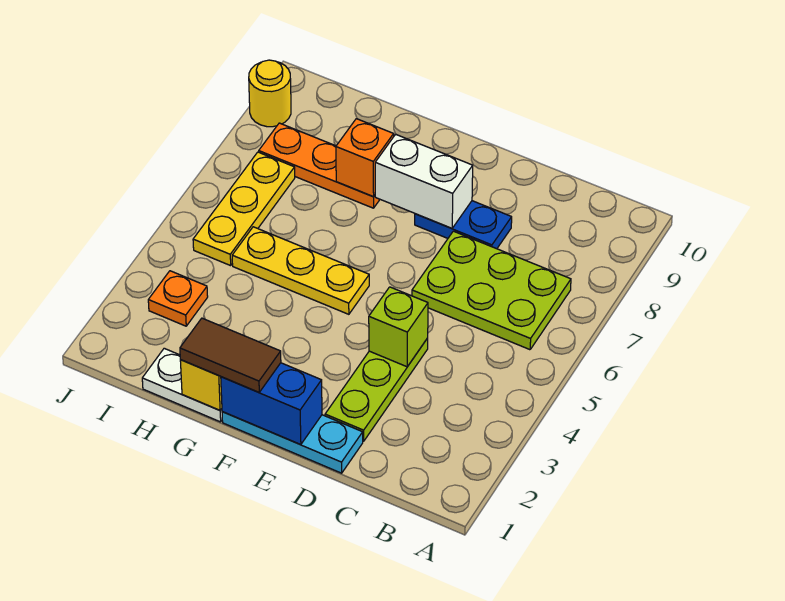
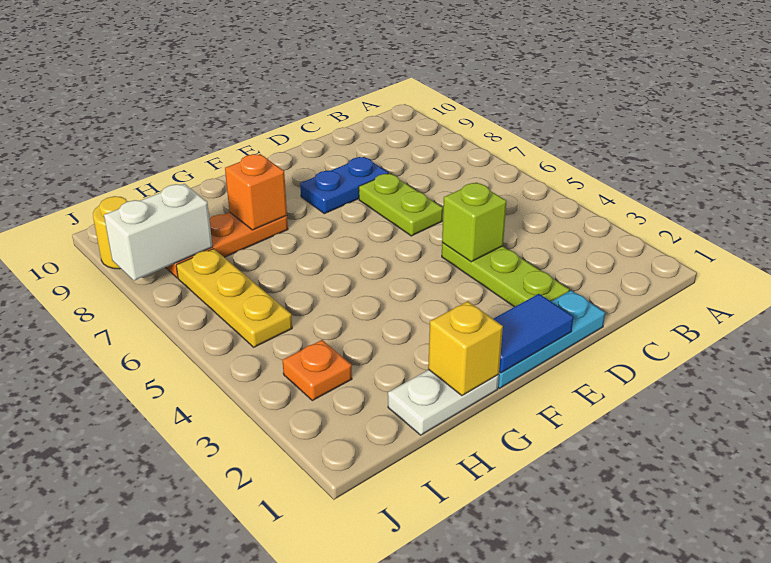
lime plate B6:D7 level 1 -> lime plate D6:D7 level 1
blue brick E1:F1 level 2 -> blue tile E1:F1 level 2
white brick E8:F8 level 2 -> white brick I8:J8 level 2
brown tile F1:G1 level 3 -> none
yellow plate F5:H5 level 1 -> none

